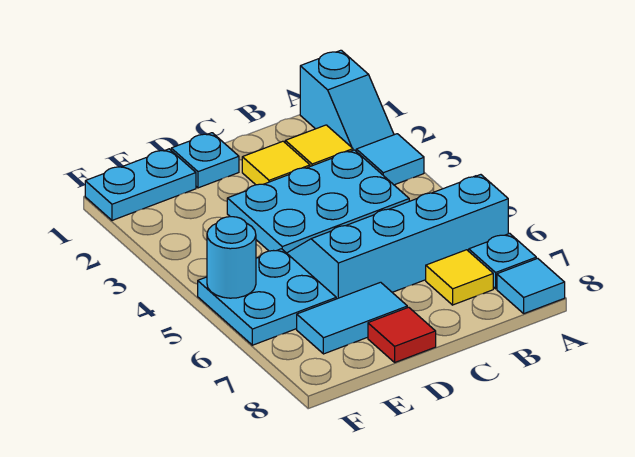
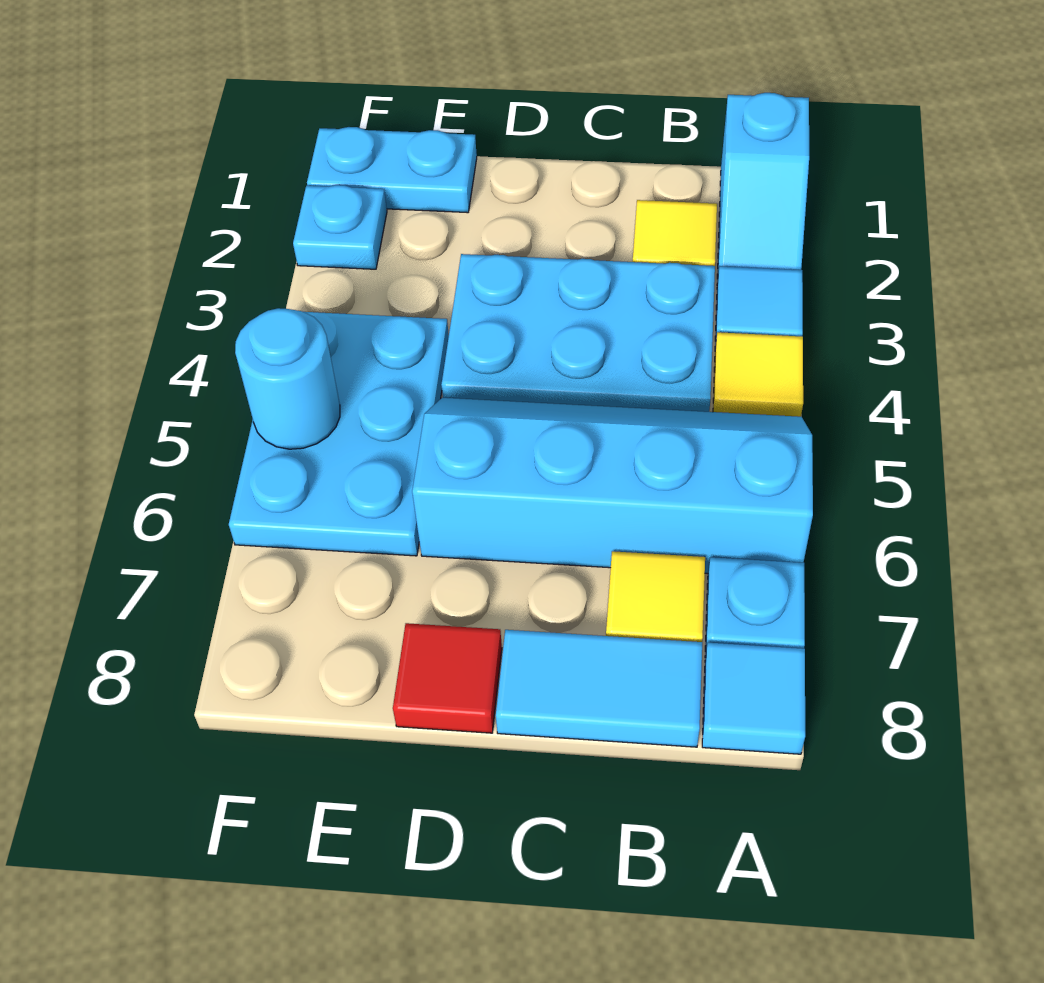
yellow tile C2 level 1 -> yellow tile A4 level 1
cyan plate D1 level 1 -> cyan plate F2 level 1
cyan tile D7:E7 level 1 -> cyan tile B8:C8 level 1
cyan plate E5:F6 level 1 -> cyan plate E4:F6 level 1

